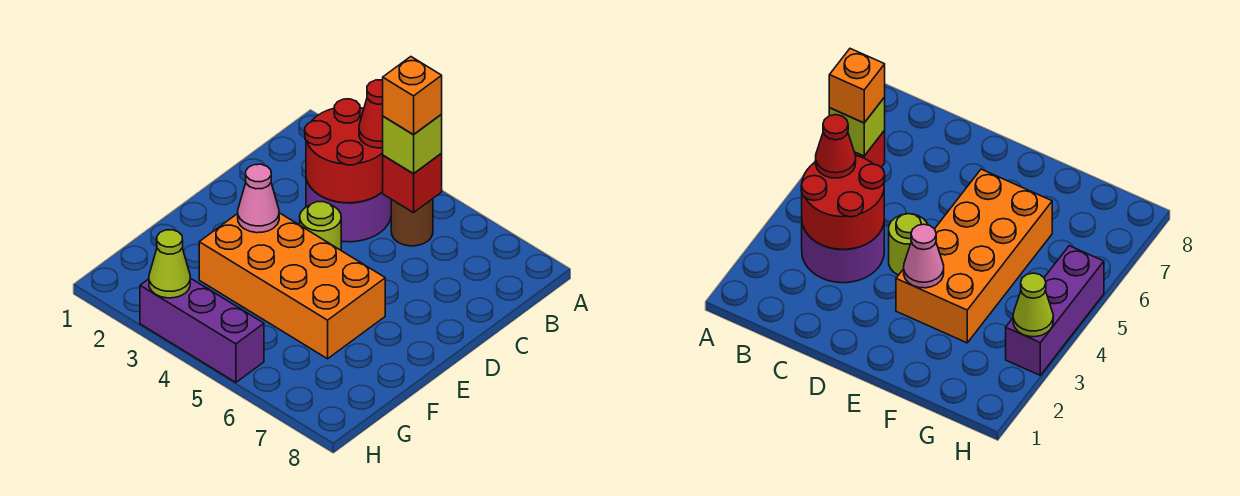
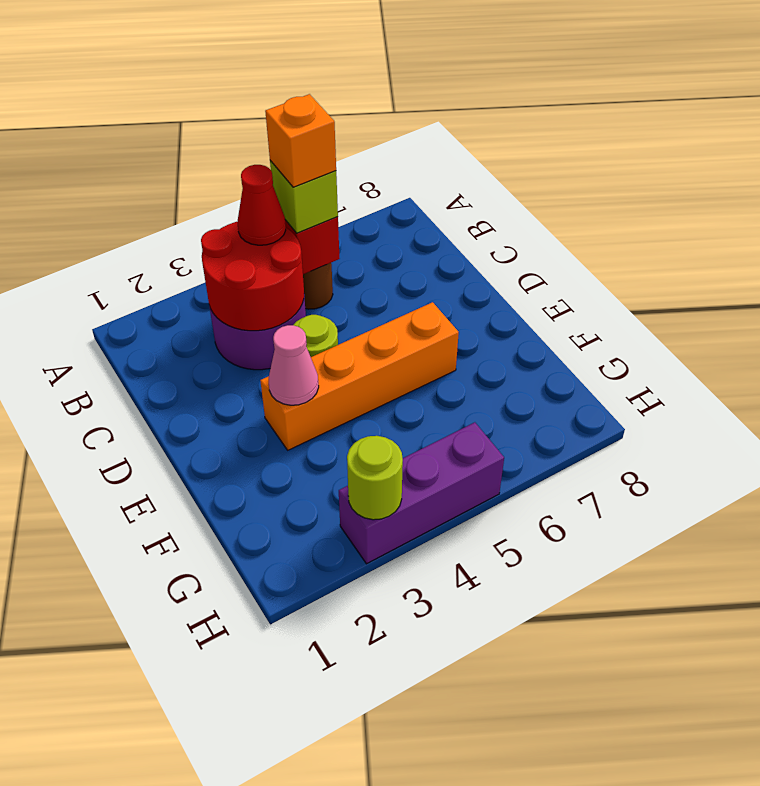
orange brick E3:F6 level 1 -> orange brick E3:E6 level 1
lime cone H3 level 2 -> lime round brick H3 level 2

